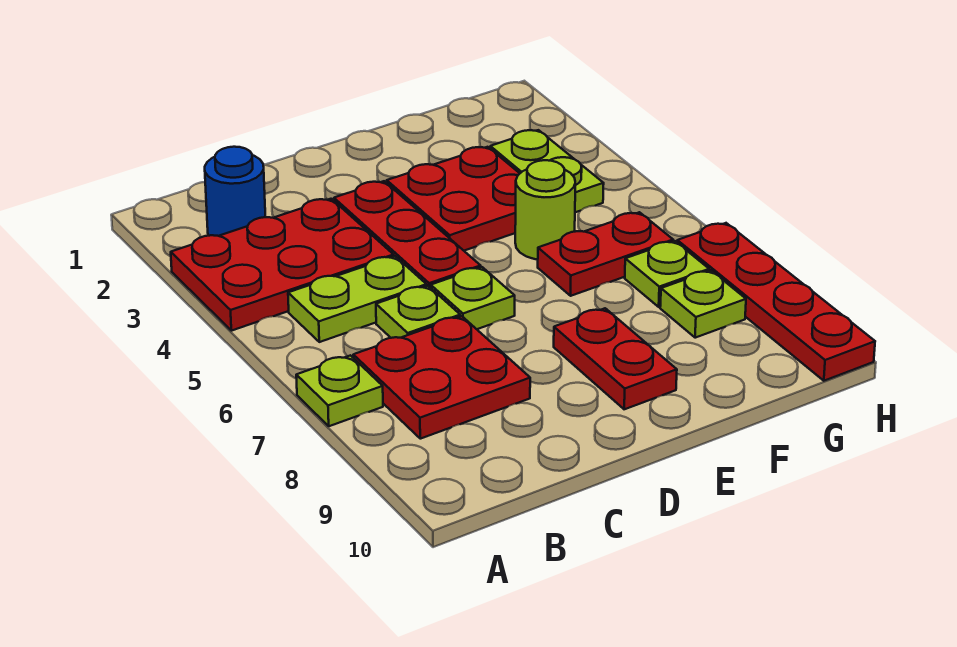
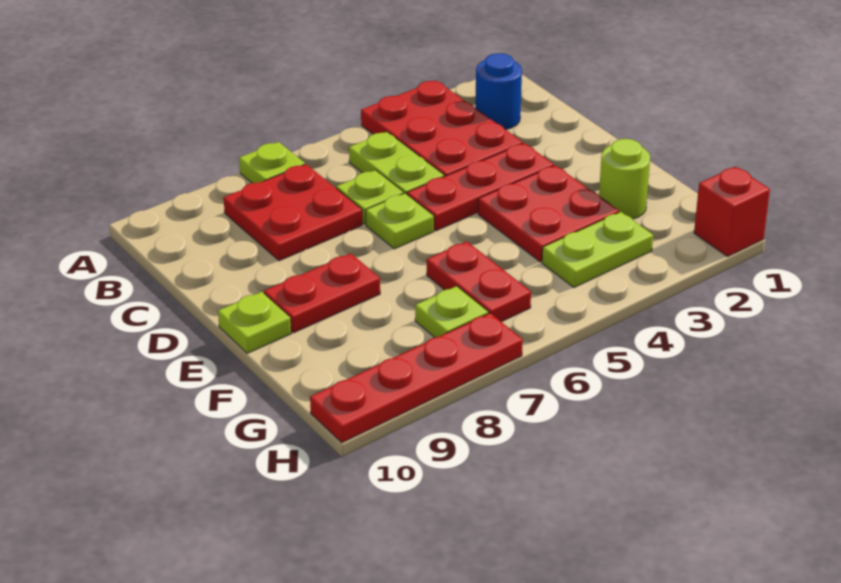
lime round brick F5 level 1 -> lime round brick F2 level 1
lime plate G8 level 1 -> lime plate E10 level 1
none -> red brick H1 level 1

